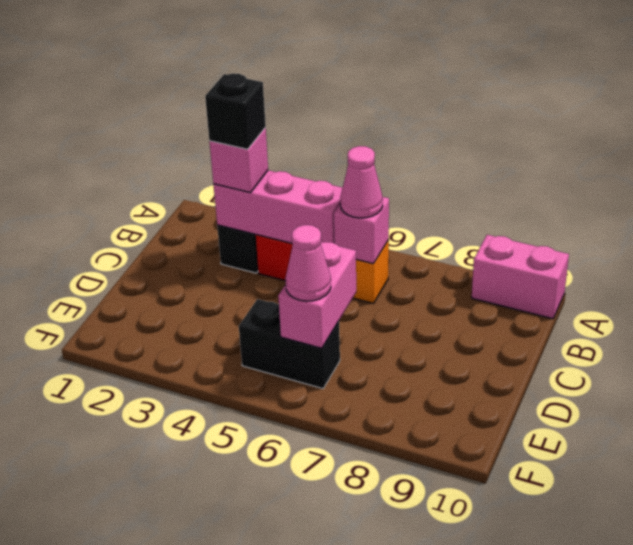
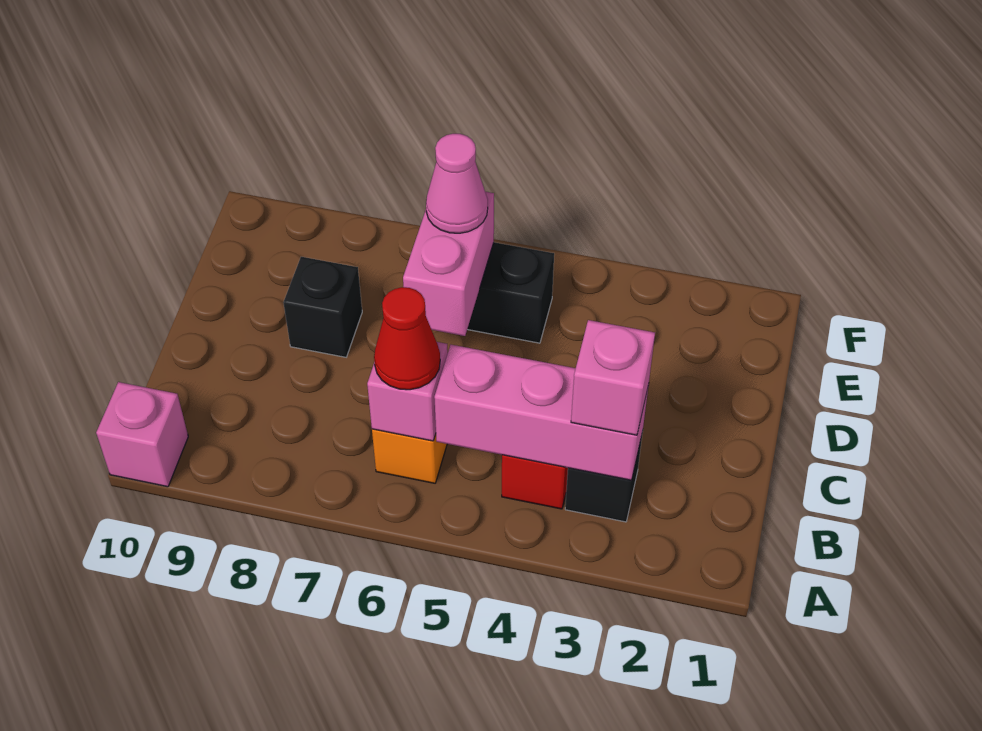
pink brick A9:A10 level 1 -> pink brick A10 level 1
black brick B3 level 4 -> black brick D8 level 1
pink cone B6 level 3 -> red cone B6 level 3

